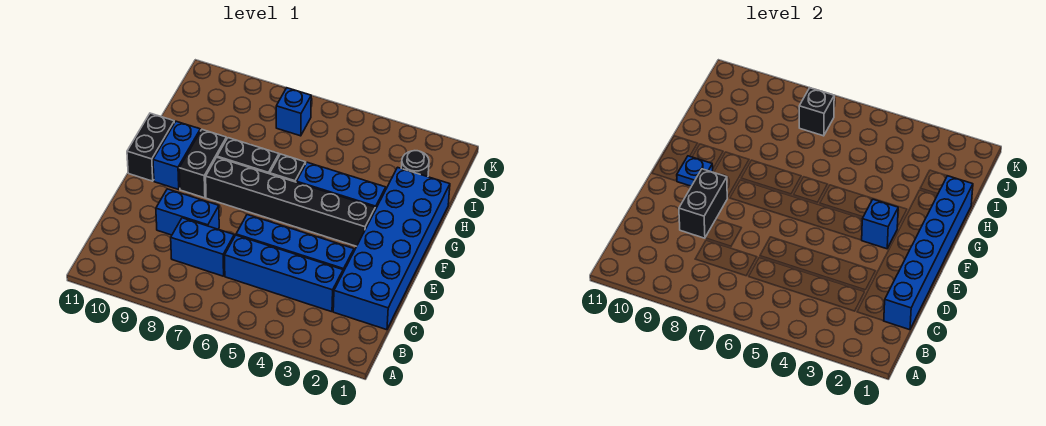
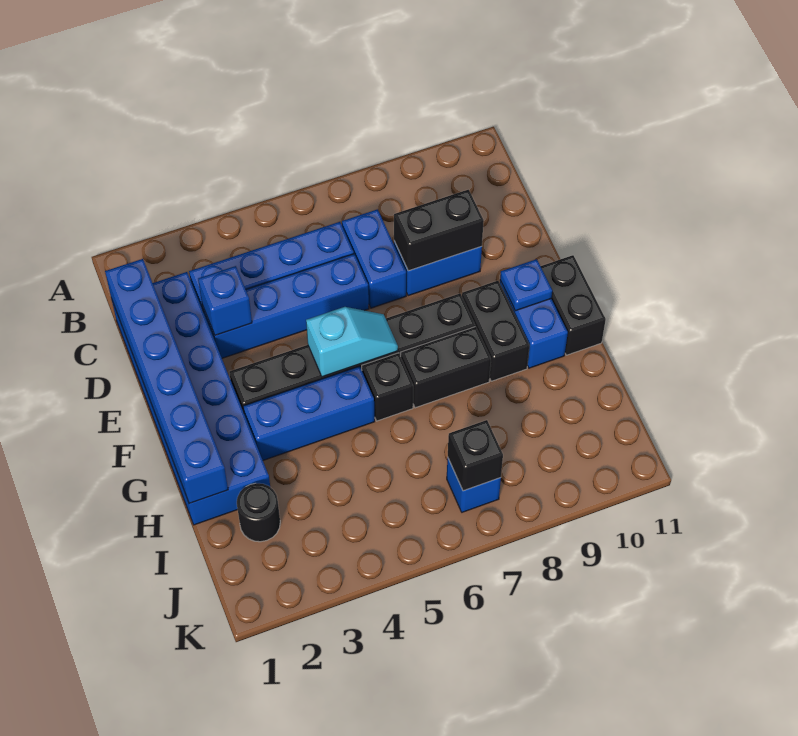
blue brick C7:C8 level 1 -> blue brick C7:D7 level 1
black brick D9:E9 level 2 -> black brick D8:D9 level 2
blue brick F3 level 2 -> blue brick D3 level 2
none -> cyan slope F5:F6 level 2 top 5

